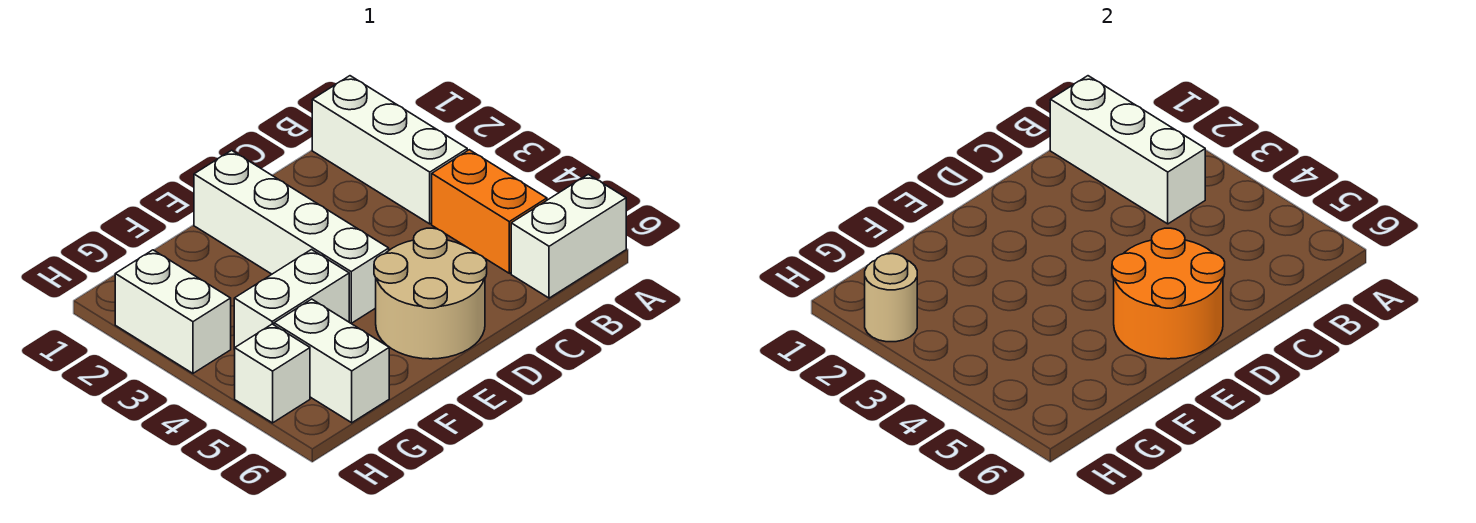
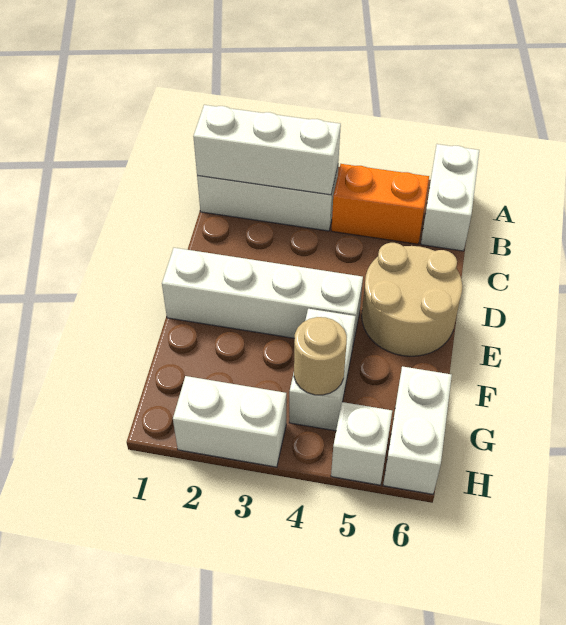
orange round brick D5:E6 level 2 -> none
white brick G5:G6 level 1 -> white brick G6:H6 level 1
tan round brick H2 level 2 -> tan round brick G4 level 2

